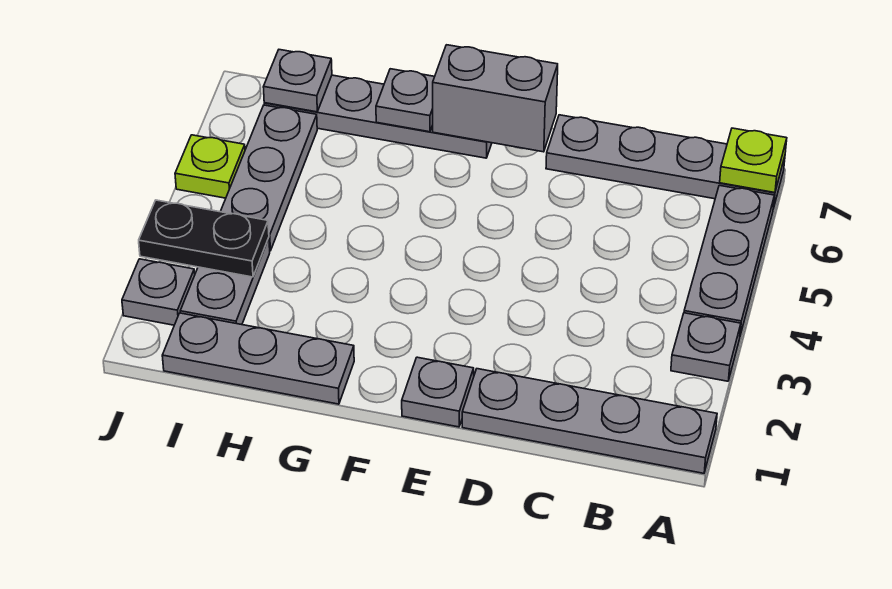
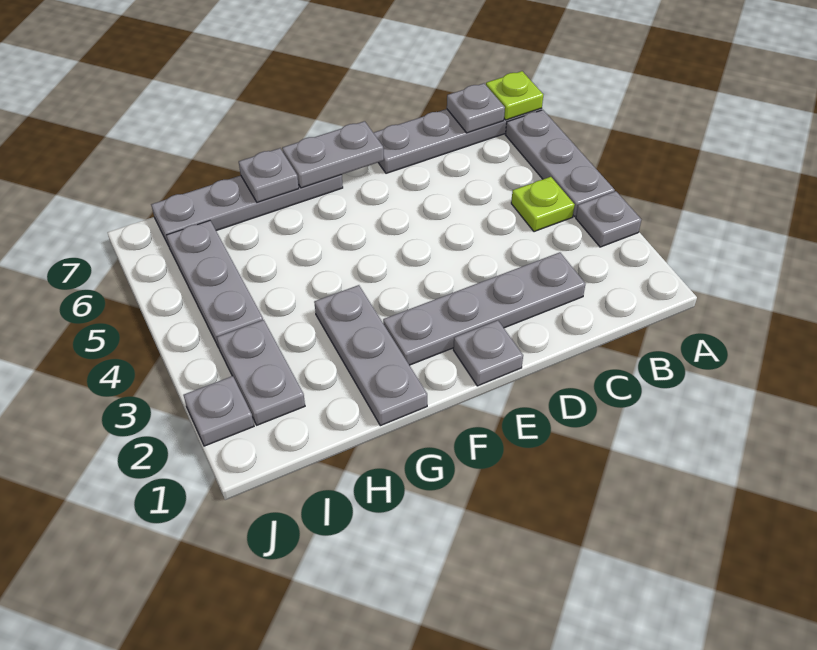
grey plate A1:D1 level 1 -> grey plate C2:F2 level 1
grey brick E7:F7 level 2 -> grey plate E7:F7 level 2
grey plate G1:I1 level 1 -> grey plate G1:G3 level 1
black plate I3:J3 level 2 -> none
grey plate I7 level 2 -> grey plate B7 level 2
lime plate J5 level 1 -> lime plate B4 level 1

